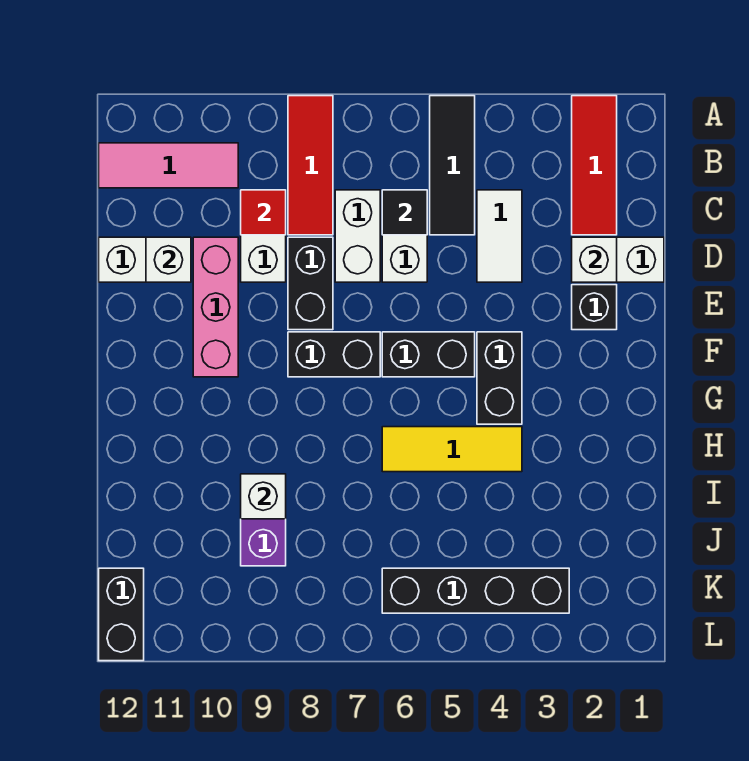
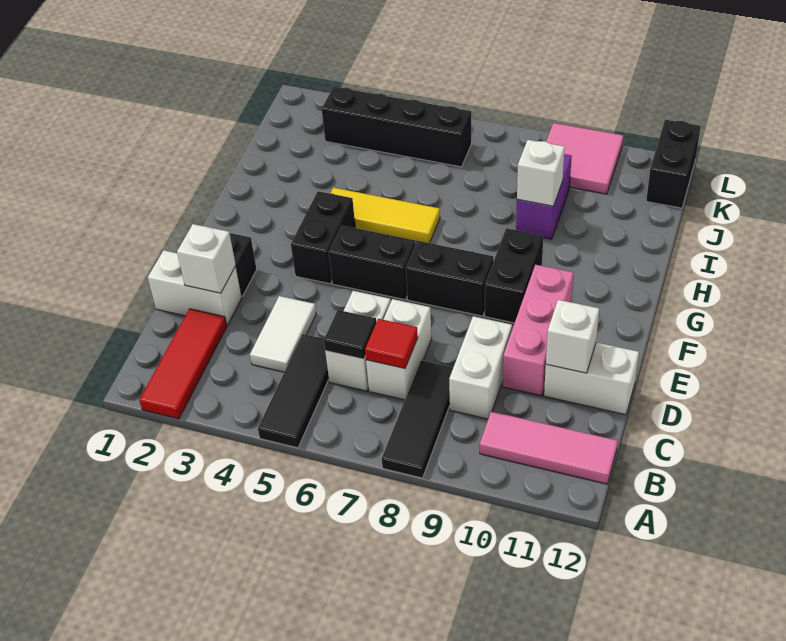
red tile A8:C8 level 1 -> black tile A8:C8 level 1
red tile C9 level 2 -> red tile C7 level 2
black brick D8:E8 level 1 -> black brick F9:G9 level 1
none -> pink tile K9:L10 level 1

